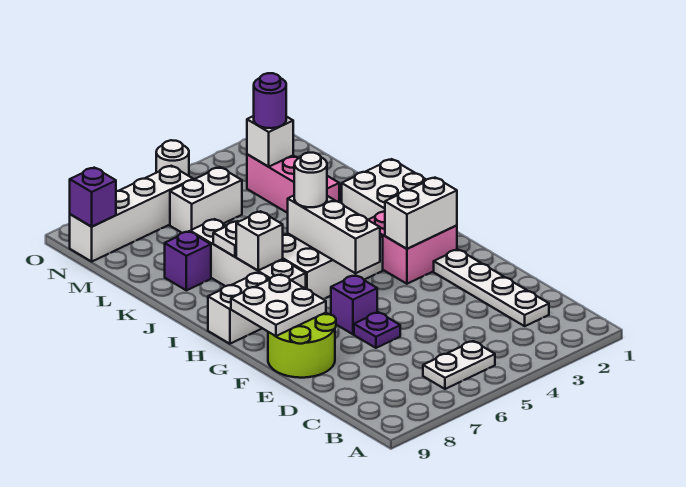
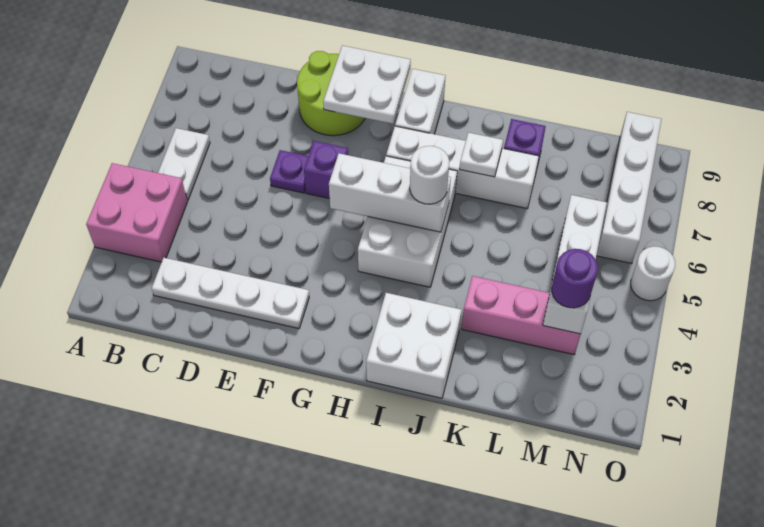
pink brick G2:H3 level 1 -> pink brick A3:B4 level 1
white brick G2:G3 level 2 -> none
white brick I7 level 2 -> none
purple brick N9 level 2 -> none

